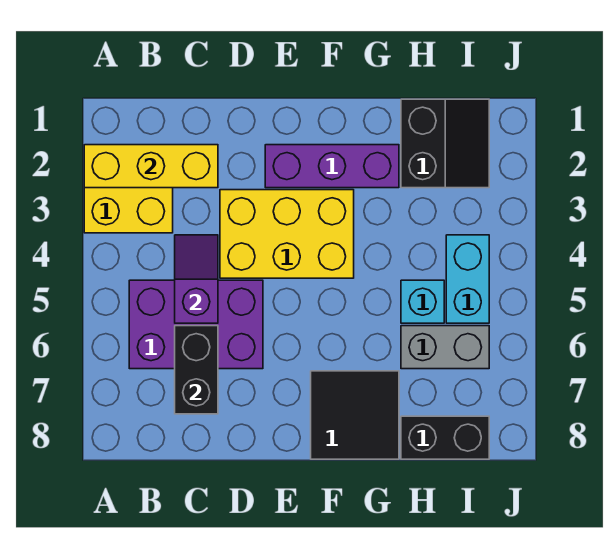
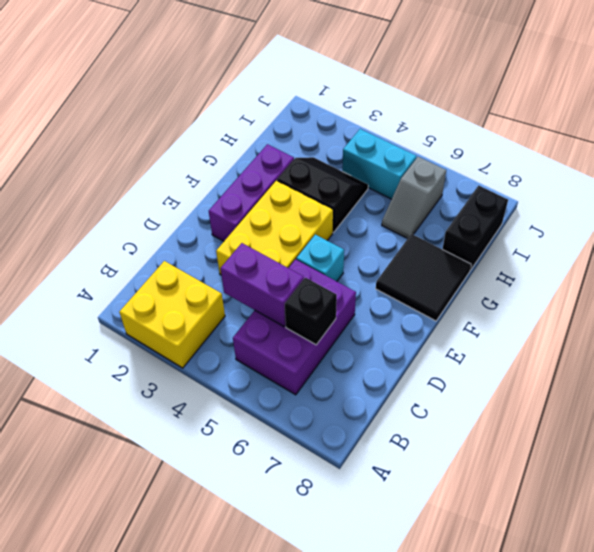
yellow brick A2:C2 level 2 -> none
purple slope C4:C5 level 2 top 5 -> purple brick C4:C5 level 2
black brick C6:C7 level 2 -> black brick C6 level 2
black slope H1:I2 level 1 top H -> black slope G3:H4 level 1 top G
cyan brick H5 level 1 -> cyan brick E5 level 1
grey brick H6:I6 level 1 -> grey slope H6:I6 level 1 top I

